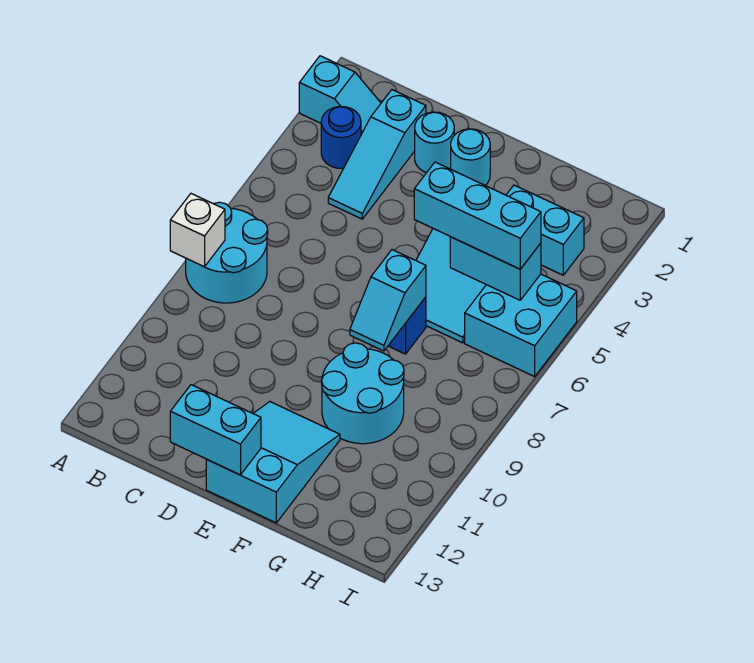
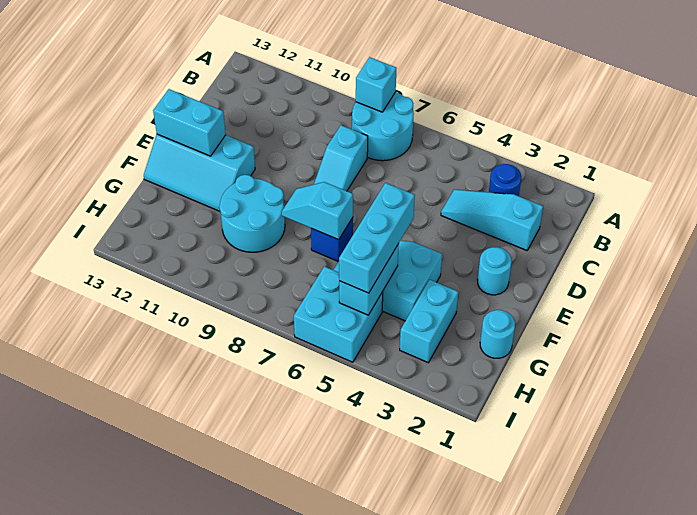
cyan slope A2:B2 level 1 top A -> cyan slope C8:D8 level 1 top C
white brick A8 level 2 -> cyan brick A8 level 2
cyan round brick D2 level 1 -> cyan round brick G1 level 1
cyan brick D13:E13 level 2 -> cyan brick E12:E13 level 2
cyan slope E11:F13 level 1 top 13 -> cyan slope E11:F13 level 1 top E

